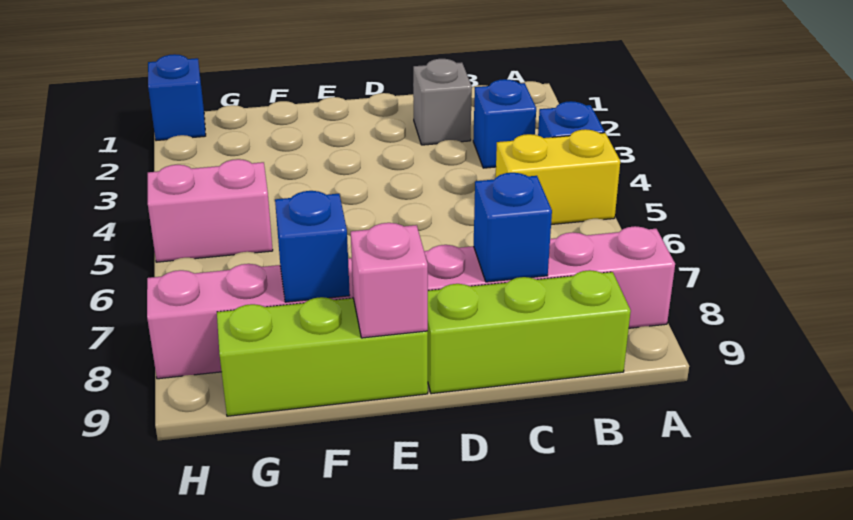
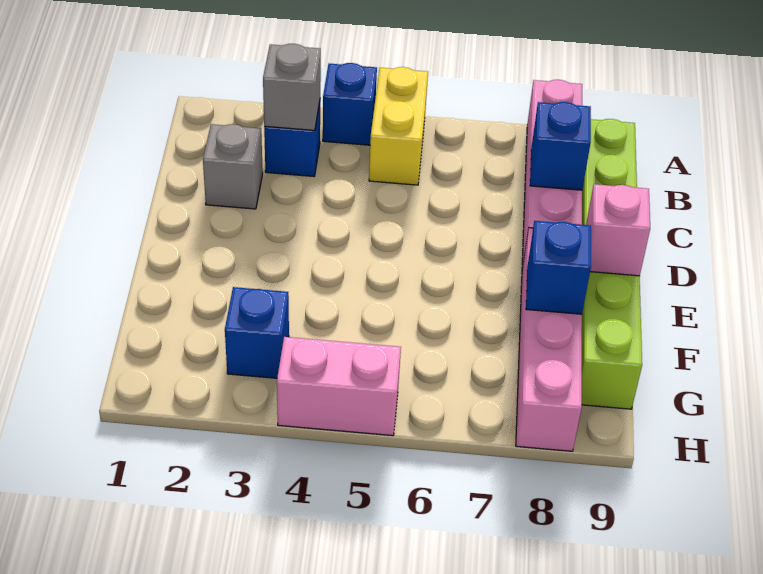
none -> grey brick B3 level 2
pink brick G5:H5 level 1 -> pink brick H4:H5 level 1
blue brick H1 level 1 -> blue brick G3 level 1

